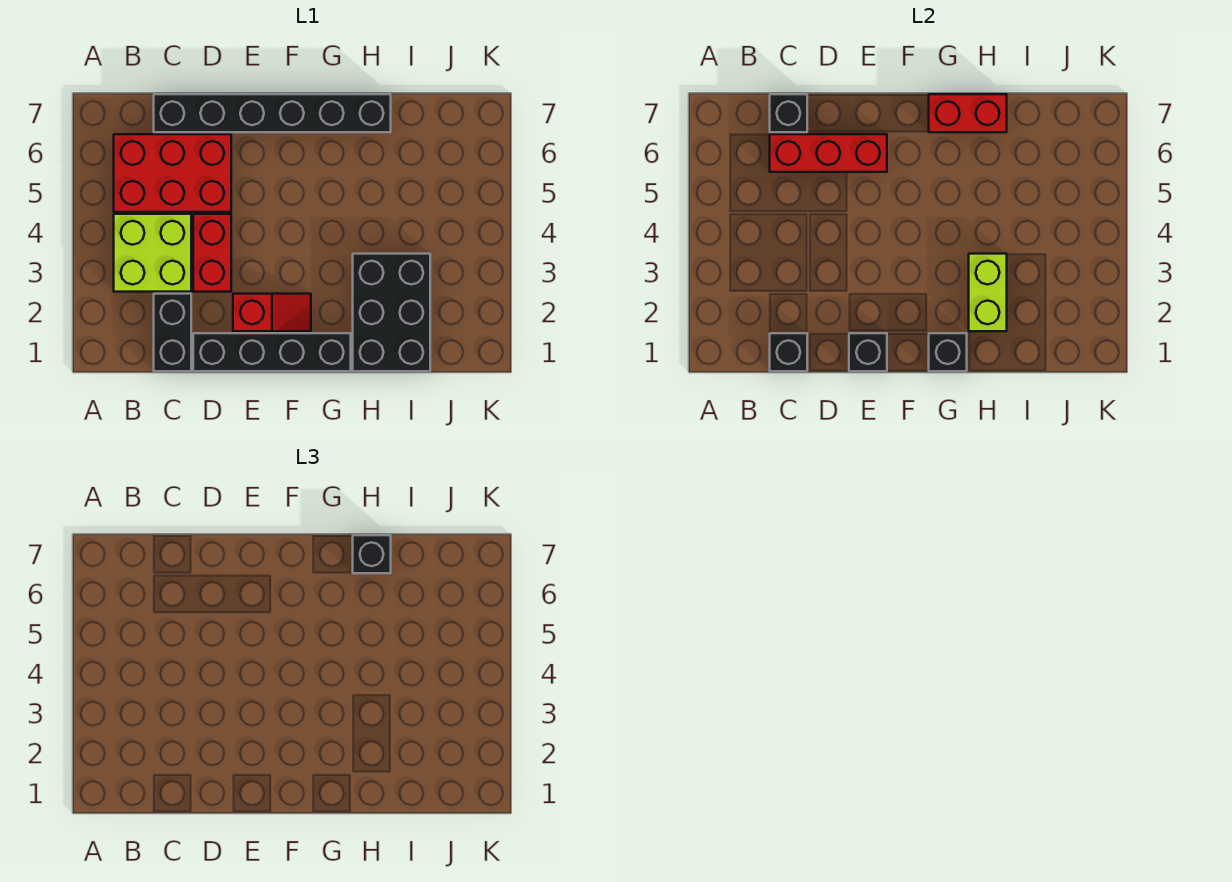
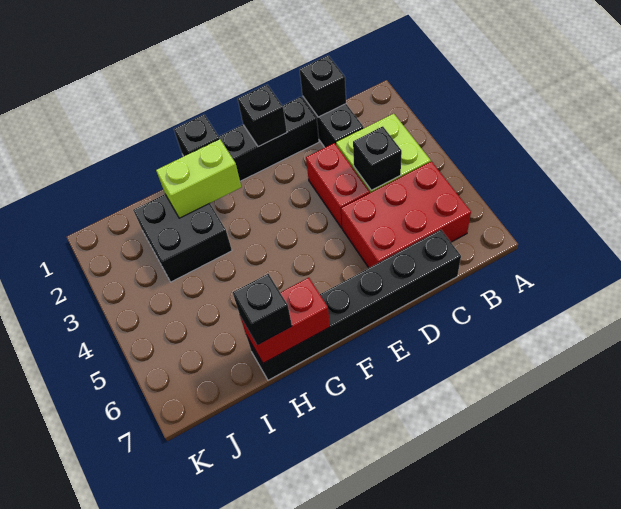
red brick C6:E6 level 2 -> none
black brick C7 level 2 -> black brick C4 level 2
red slope E2:F2 level 1 top E -> none
black brick H1:I3 level 1 -> black brick H2:I3 level 1
lime brick H2:H3 level 2 -> lime brick G2:H2 level 2

